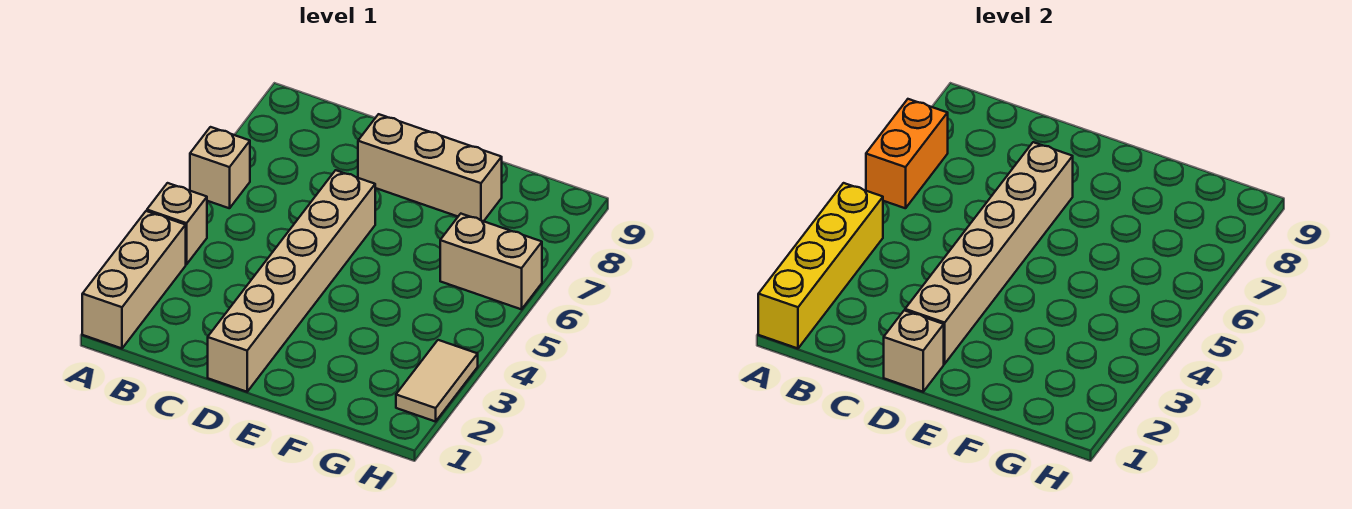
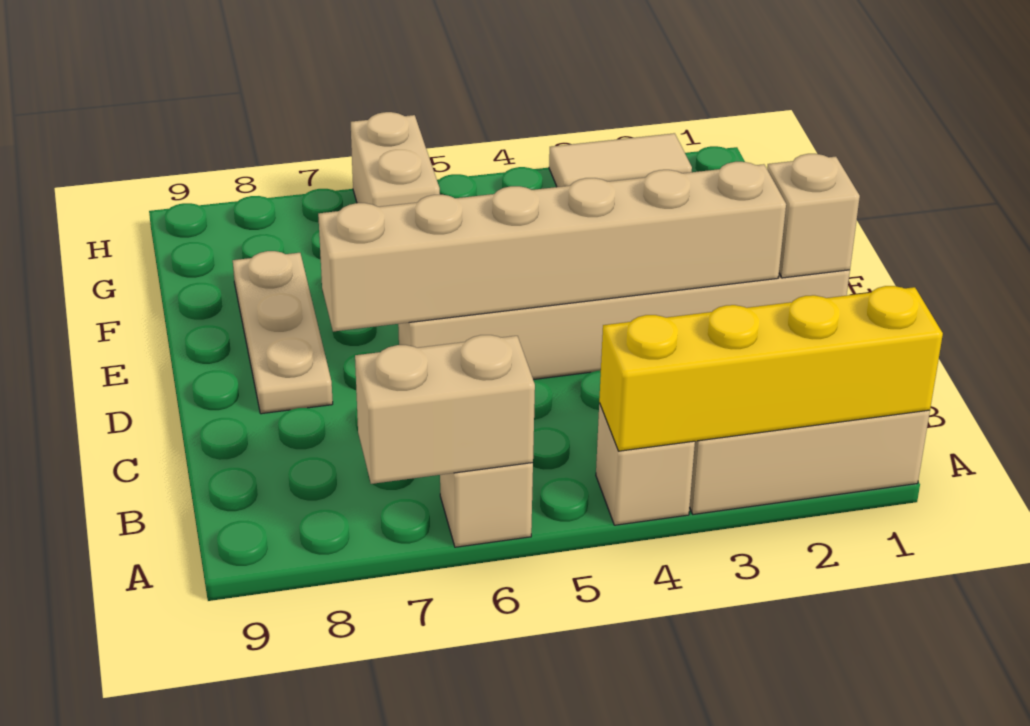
orange brick A6:A7 level 2 -> tan brick A6:A7 level 2
tan brick D8:F8 level 1 -> tan plate D8:F8 level 1

